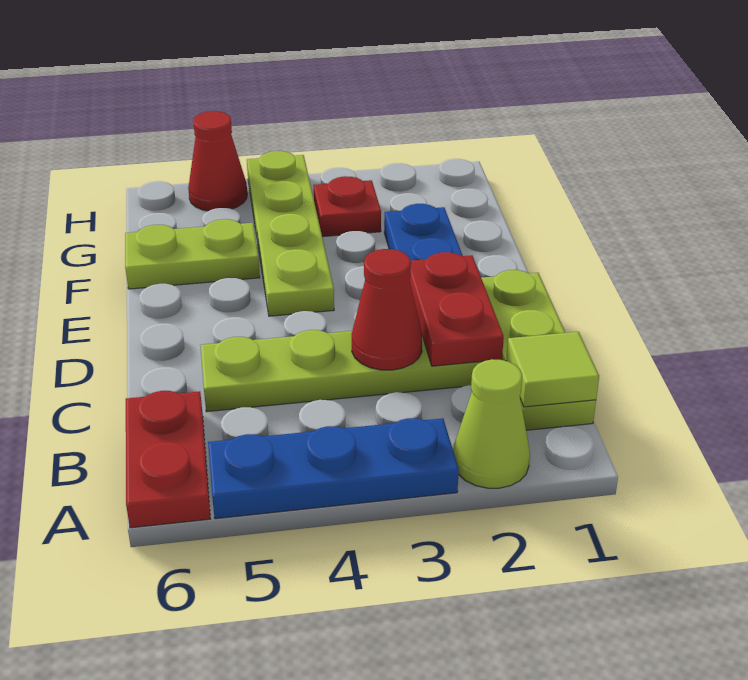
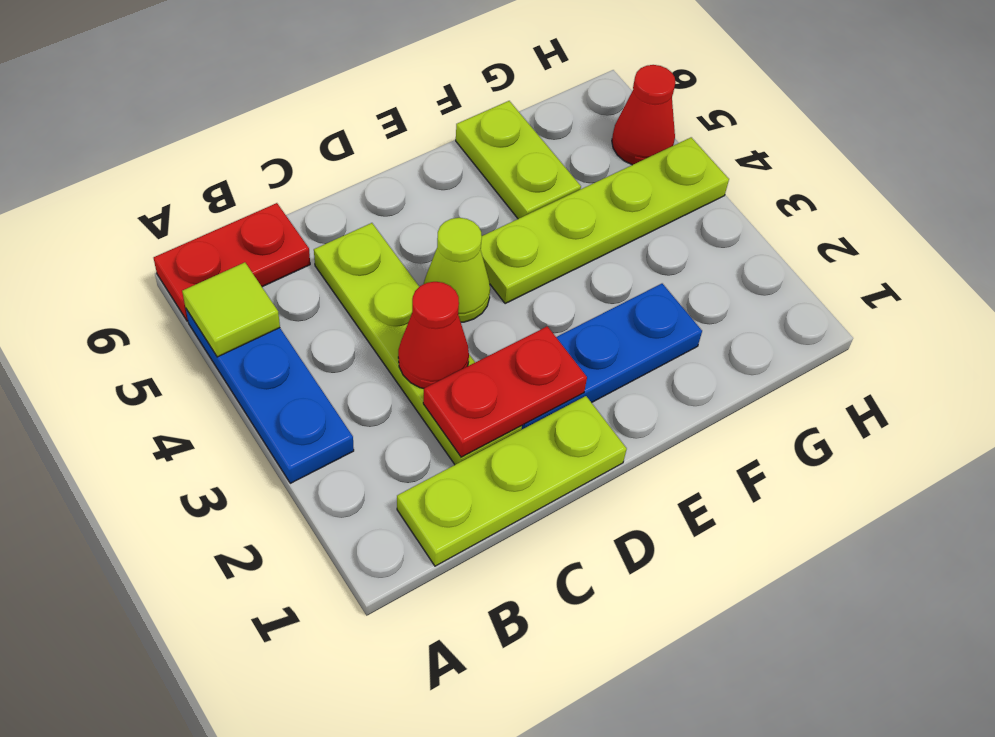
lime cone A2 level 1 -> lime cone D4 level 1
lime tile B1 level 2 -> lime tile A5 level 2
red plate G3 level 1 -> none

